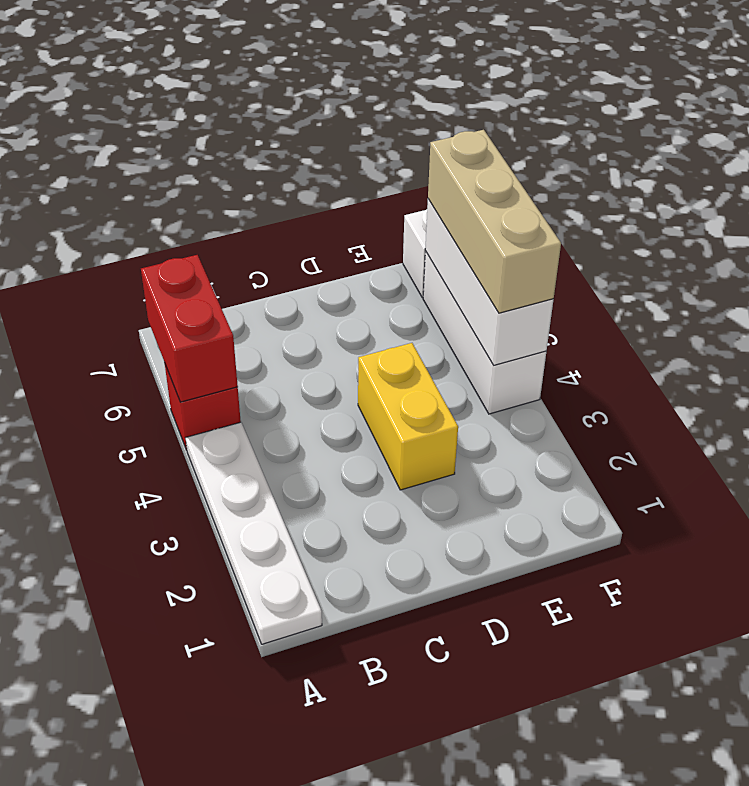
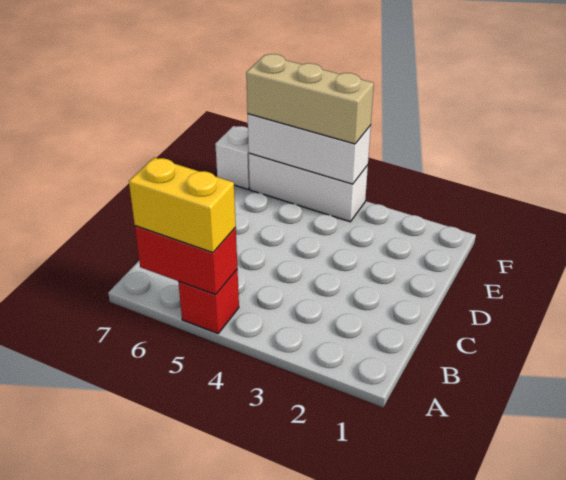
white plate A1:A4 level 1 -> none
yellow brick D3:D4 level 1 -> yellow brick A5:A6 level 3

